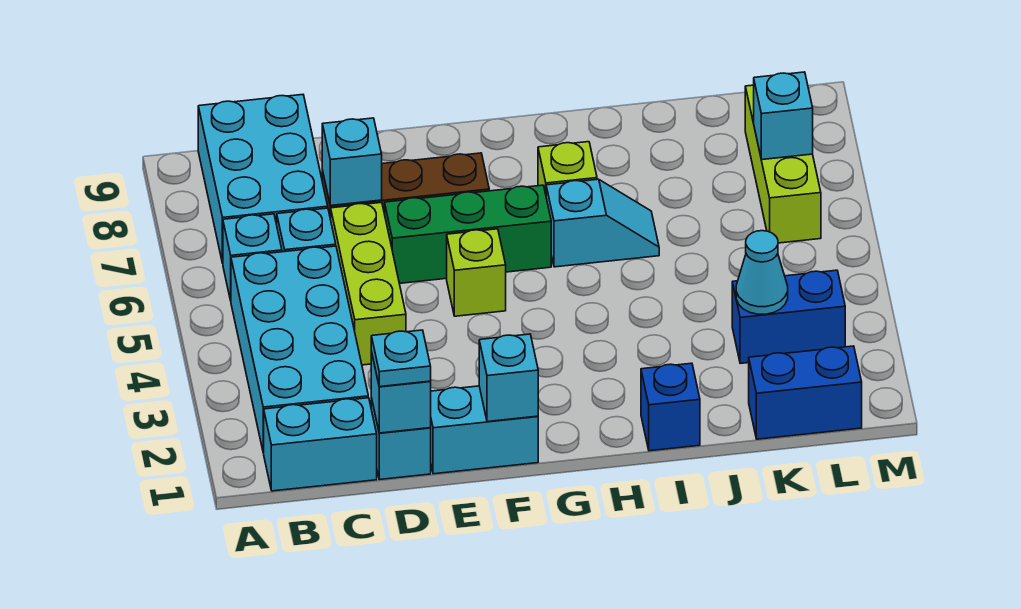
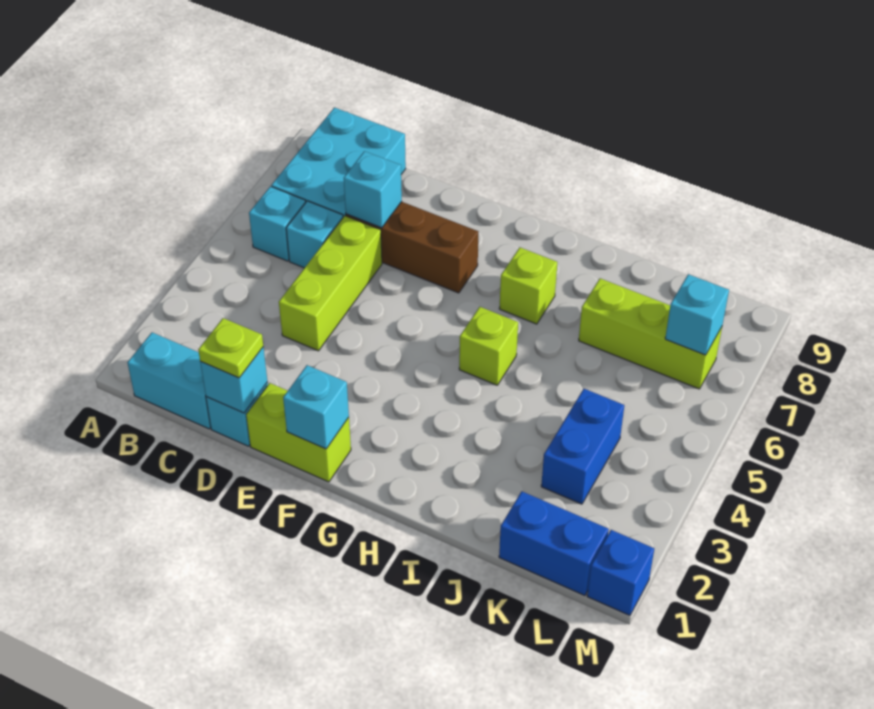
cyan brick B2:C5 level 1 -> none
cyan plate D1 level 3 -> lime plate D1 level 3
cyan brick E1:F1 level 1 -> lime brick E1:F1 level 1
green brick E6:G6 level 1 -> none
lime brick F5 level 1 -> lime brick H5 level 1
cyan slope H6:I6 level 1 top H -> none
blue brick I1 level 1 -> blue brick M1 level 1
blue brick K3:L3 level 1 -> blue brick K3:K4 level 1
cyan cone K3 level 2 -> none
lime brick L6:L8 level 1 -> lime brick J7:L7 level 1

